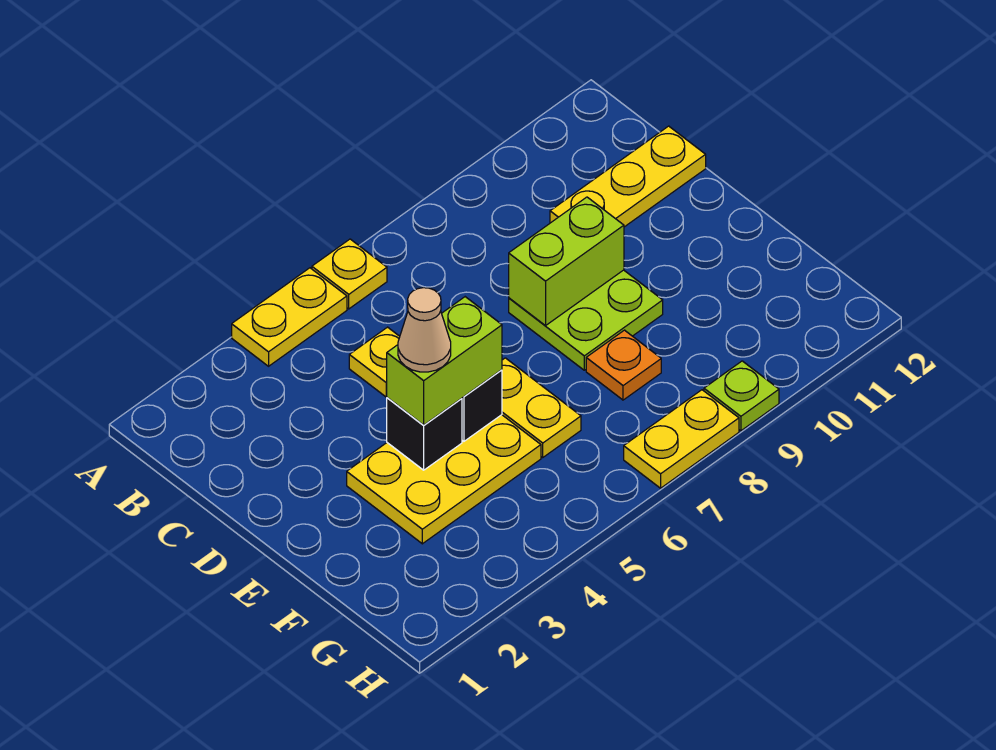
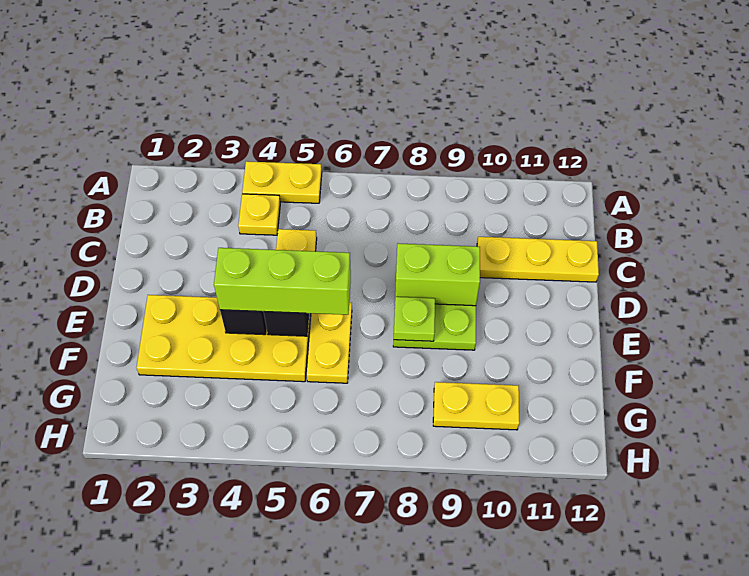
yellow plate A6 level 1 -> yellow plate B4 level 1
yellow plate E3:F5 level 1 -> yellow plate E2:F5 level 1
lime brick E4:E5 level 3 -> lime brick E4:E6 level 3
tan cone E4 level 4 -> none
orange plate F8 level 1 -> none
yellow plate H7:H8 level 1 -> yellow plate G9:G10 level 1
lime plate H9 level 1 -> lime plate E8 level 2

